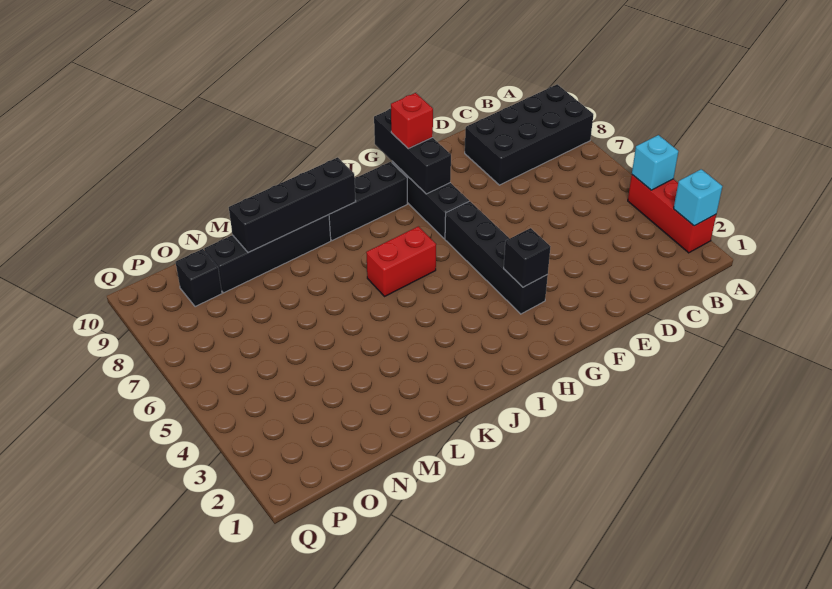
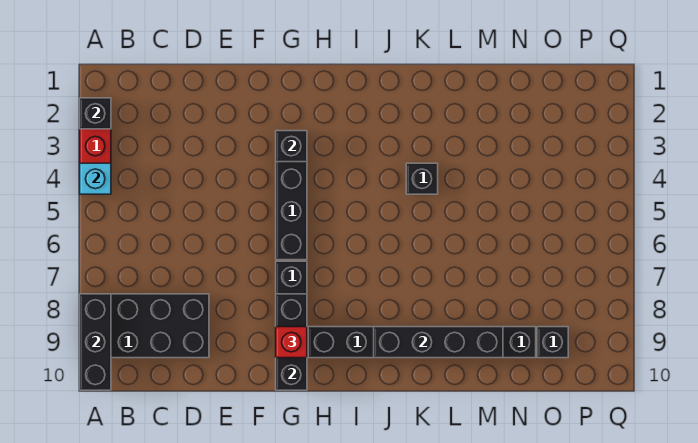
cyan brick A2 level 2 -> black brick A2 level 2
none -> black brick A8:A10 level 2
red brick I6:J6 level 1 -> none
none -> black brick K4 level 1

